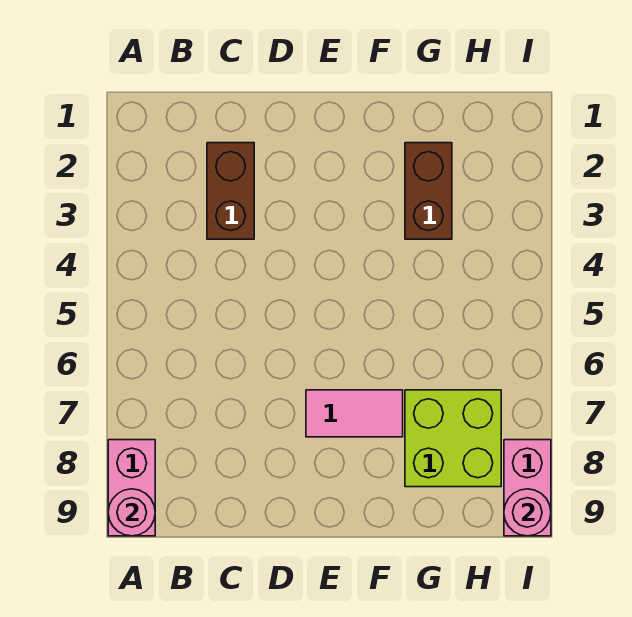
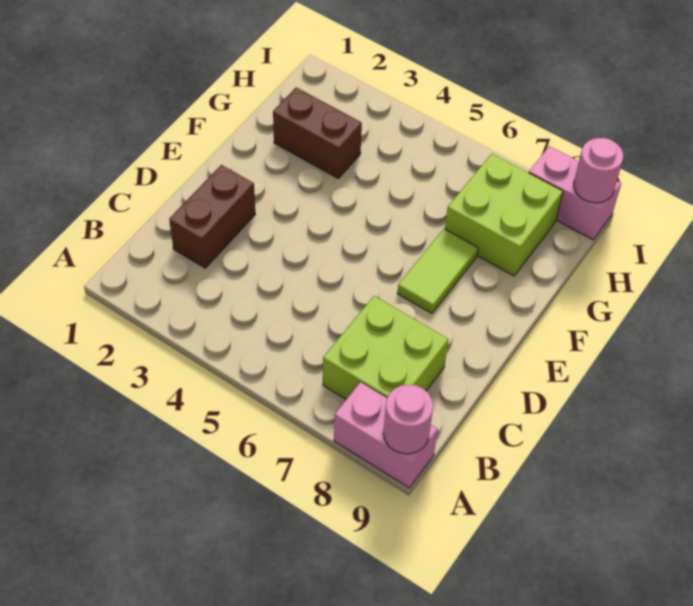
none -> lime brick B7:C8 level 1
brown brick C2:C3 level 1 -> brown brick C2:D2 level 1
pink tile E7:F7 level 1 -> lime tile E7:F7 level 1

